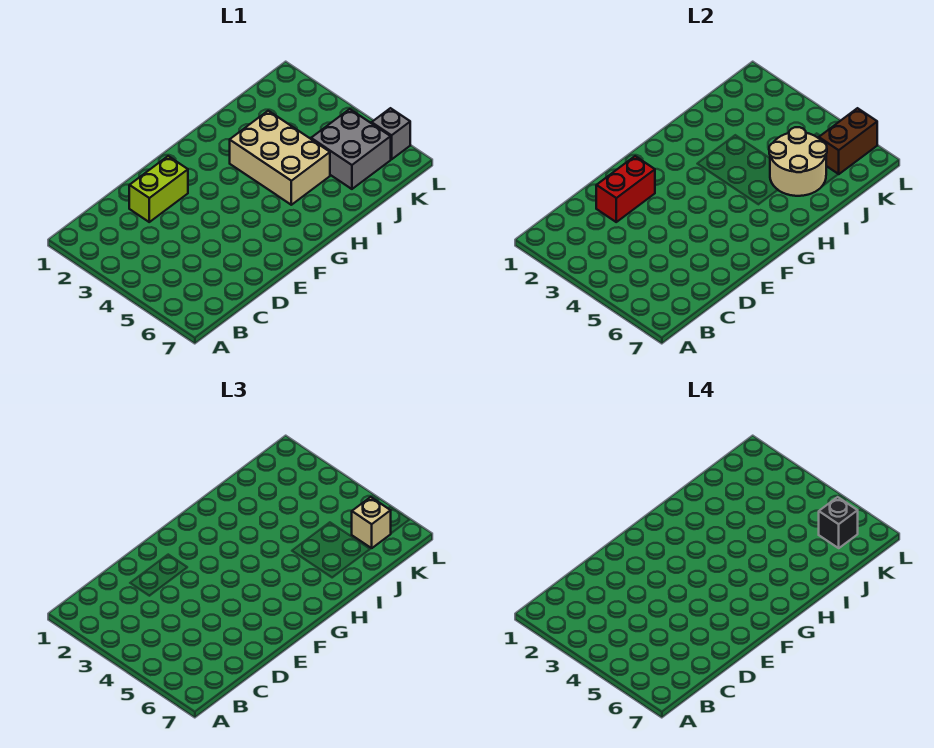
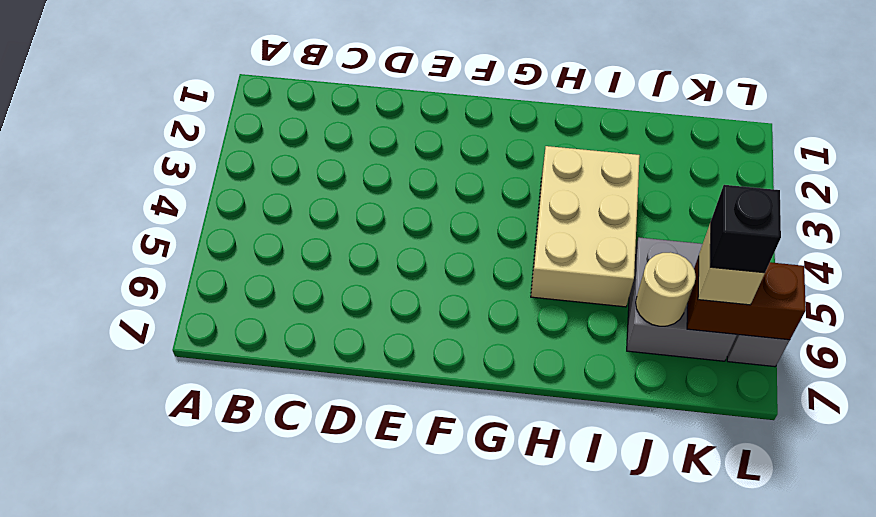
lime brick D2:E2 level 1 -> none
red brick D2:E2 level 2 -> none
tan round brick I5:J6 level 2 -> tan round brick J6 level 2

